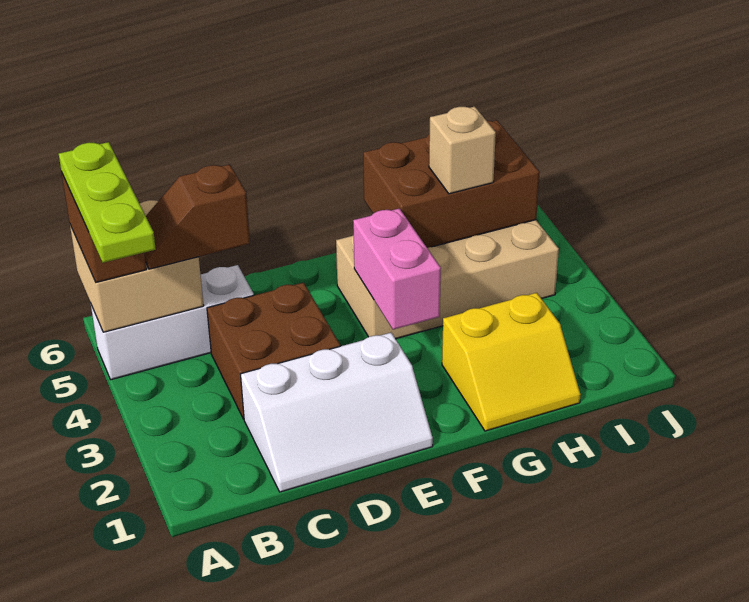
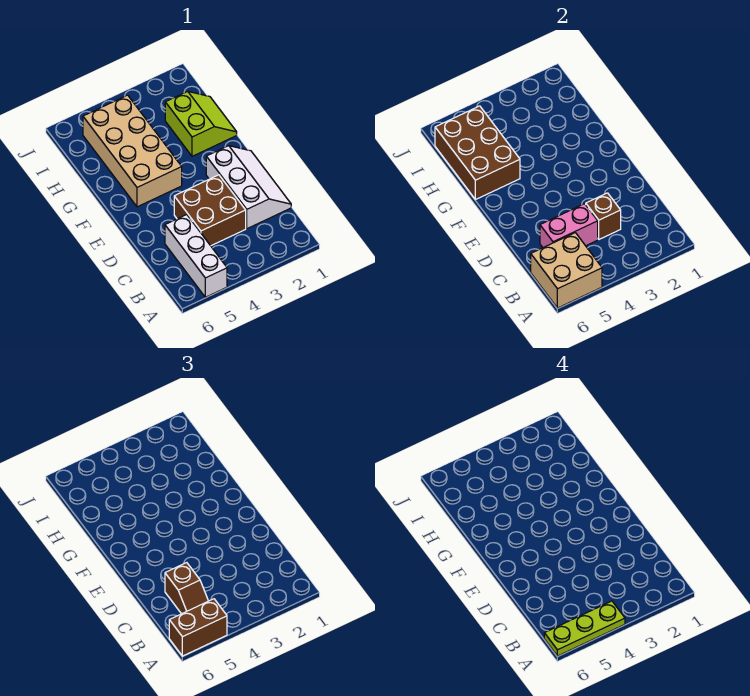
none -> brown brick C3 level 2
pink brick F3:F4 level 2 -> pink brick C4:C5 level 2
yellow slope G1:H2 level 1 top 2 -> lime slope G1:H2 level 1 top 2
tan brick H5 level 3 -> none

